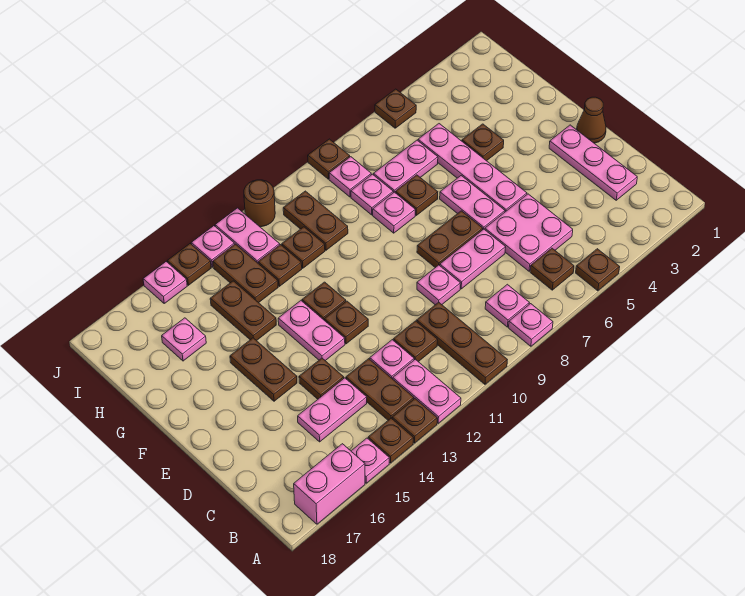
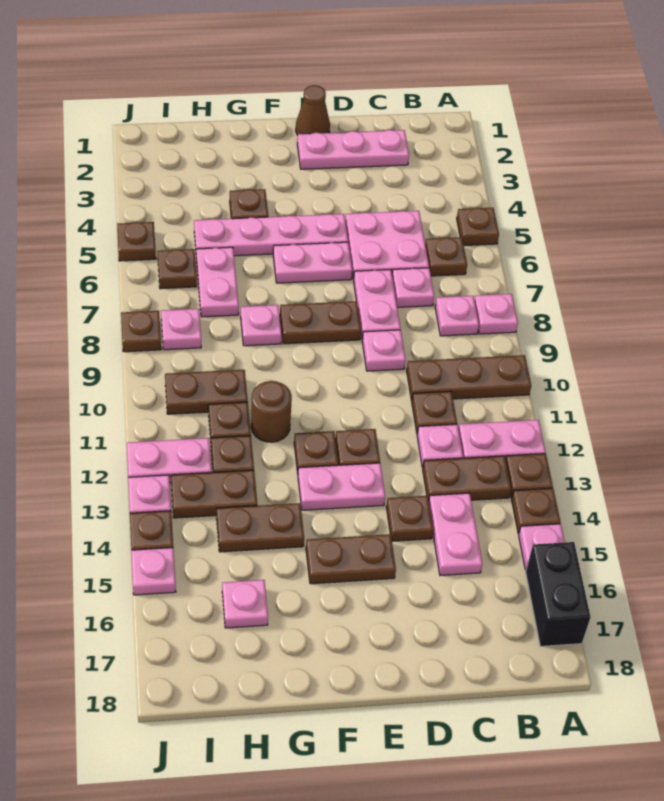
pink brick A16:A17 level 1 -> black brick A16:A17 level 1
brown plate E7:E8 level 1 -> brown plate E8:F8 level 1
brown plate G7 level 1 -> brown plate I6 level 1
pink plate H8 level 1 -> pink plate C7 level 1
brown round brick J11 level 1 -> brown round brick G11 level 1

